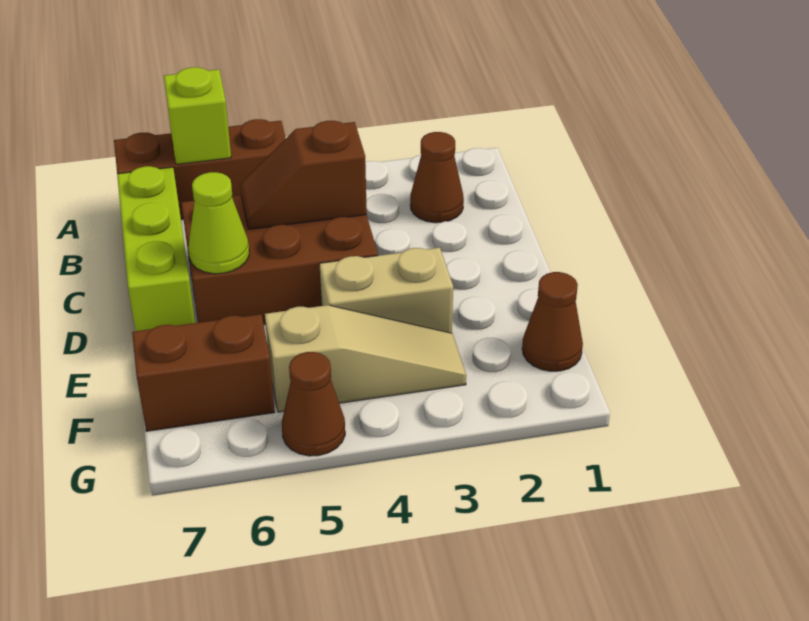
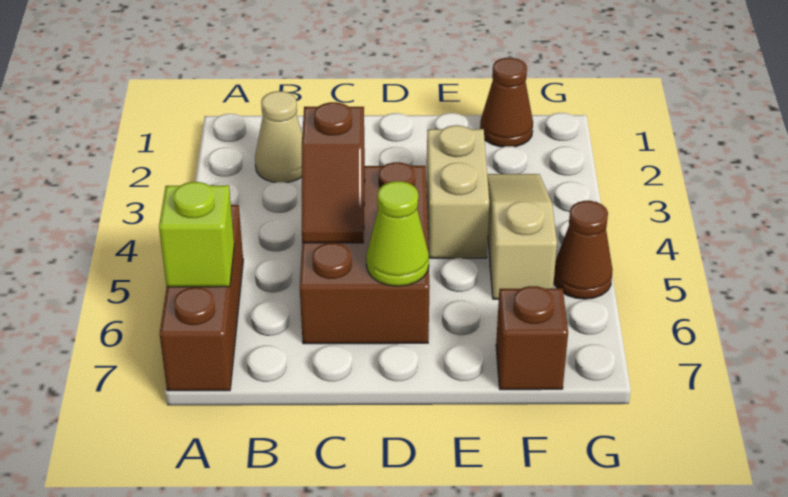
brown cone B2 level 1 -> tan cone B2 level 1
lime brick B7:D7 level 1 -> none
brown brick F6:F7 level 1 -> brown brick F7 level 1

